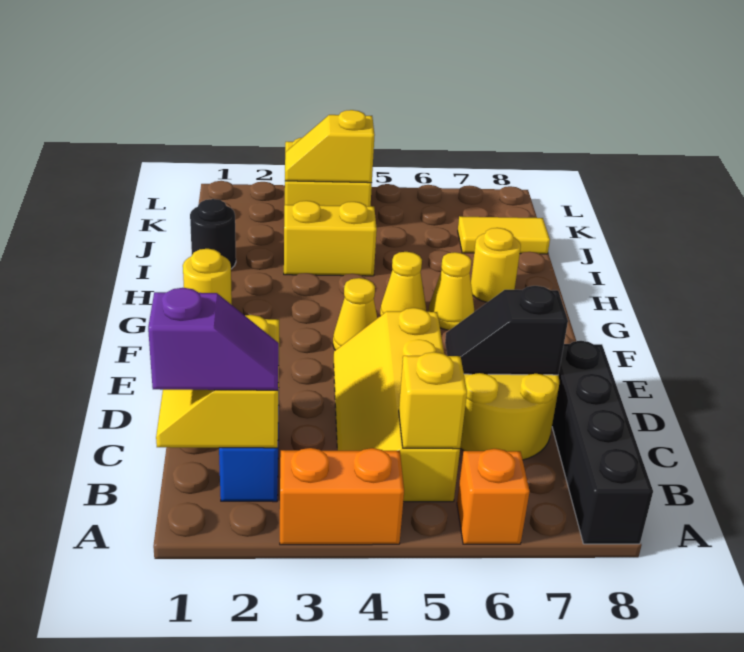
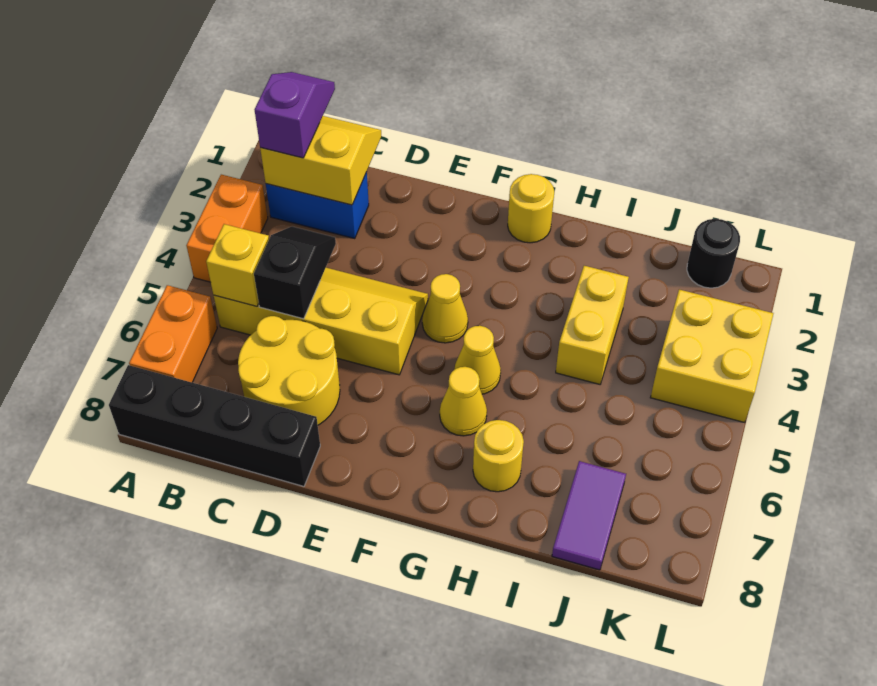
orange brick A6 level 1 -> orange brick A6:A7 level 1
purple slope B1:B2 level 3 top 1 -> purple slope B1:B2 level 3 top 2
black slope D6:D7 level 2 top 7 -> black slope C4:C5 level 2 top 5
black round brick I1 level 1 -> black round brick K1 level 1
yellow tile J7:J8 level 1 -> purple tile J7:J8 level 1
yellow slope K3:K4 level 2 top 4 -> none

